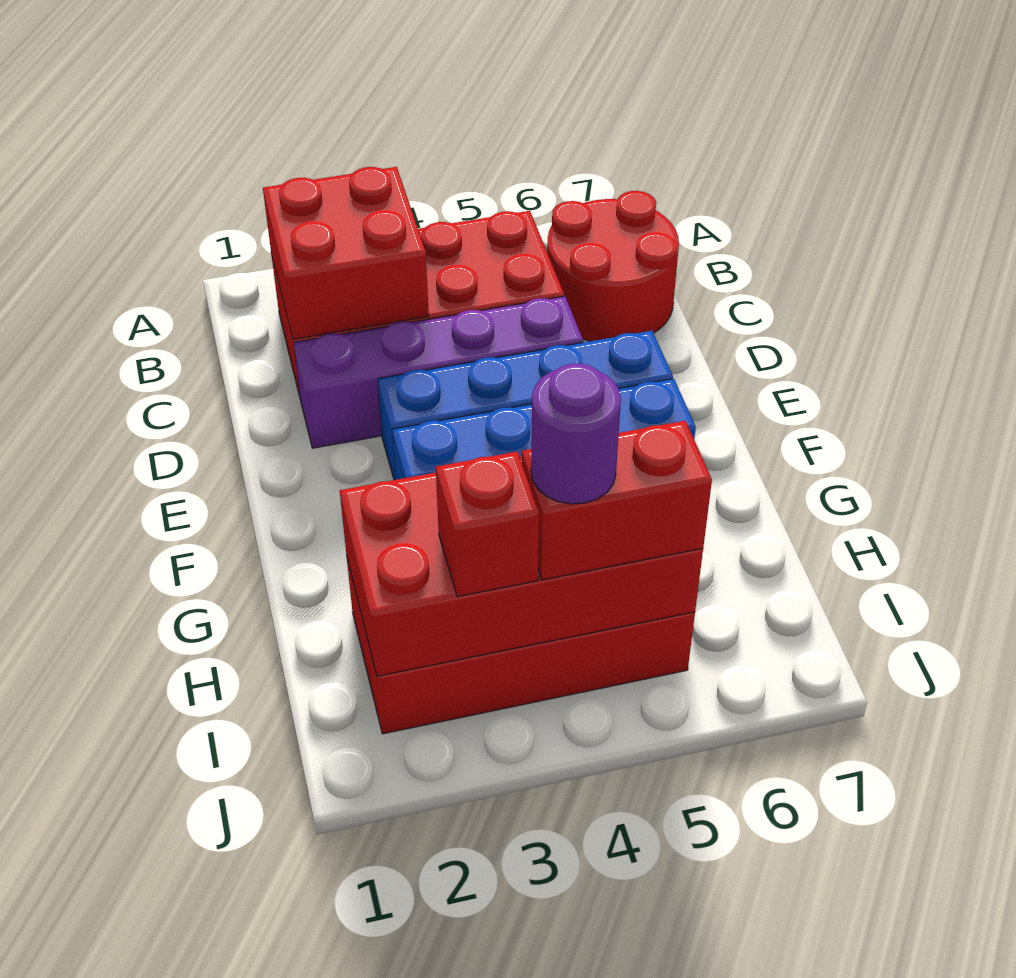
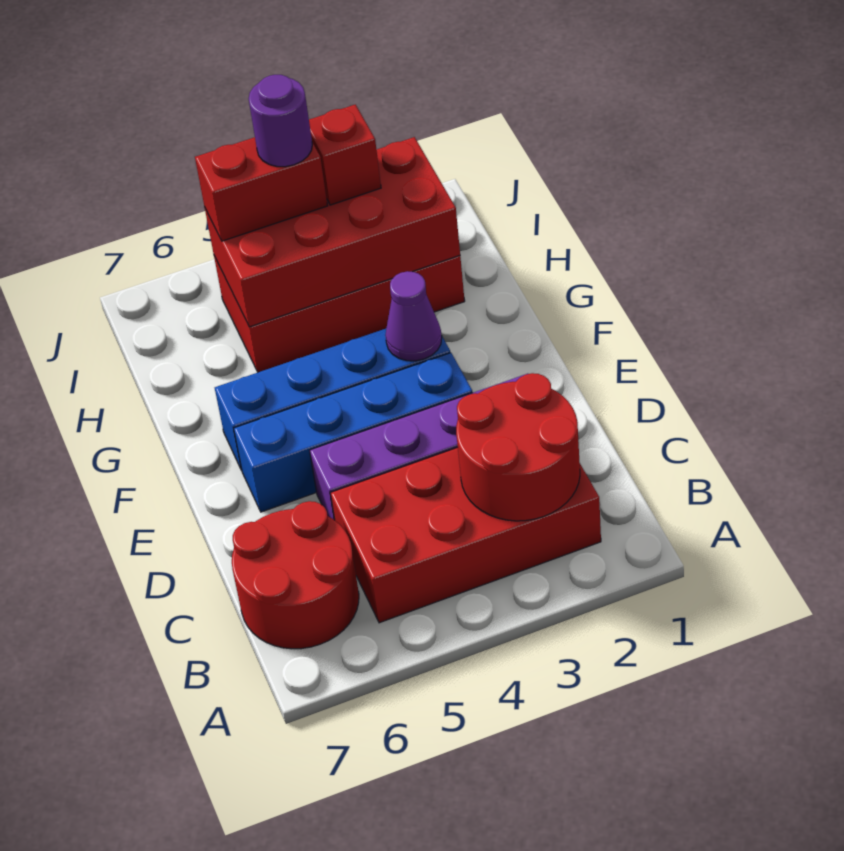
red brick B2:C3 level 2 -> red round brick B2:C3 level 2
none -> purple cone F3 level 2

